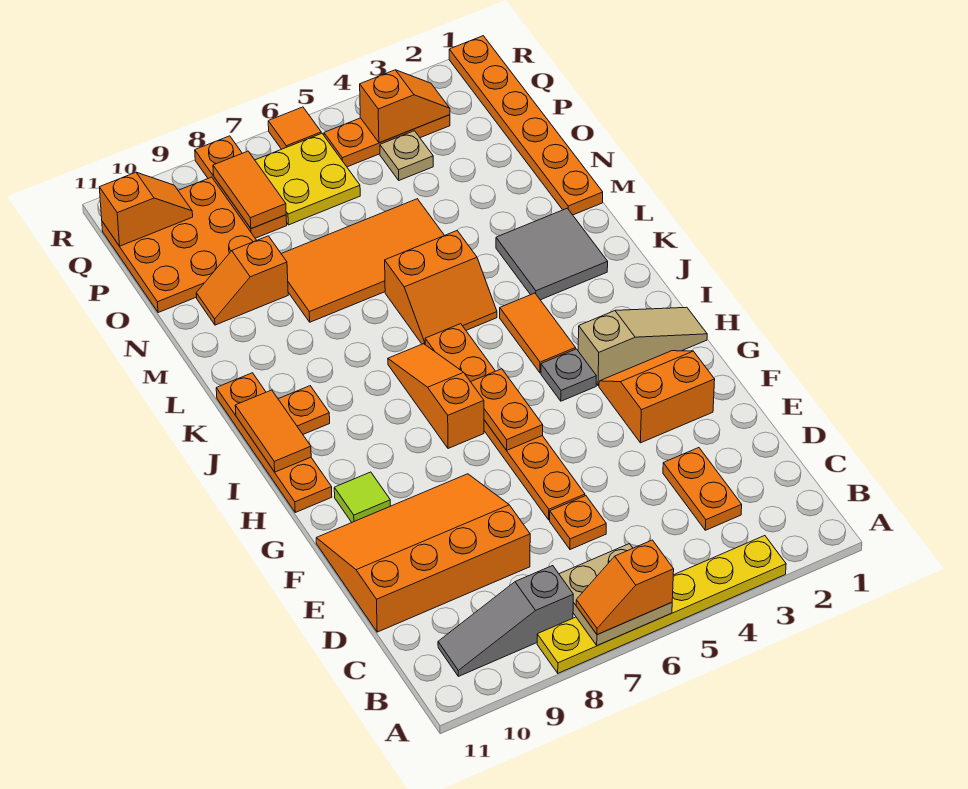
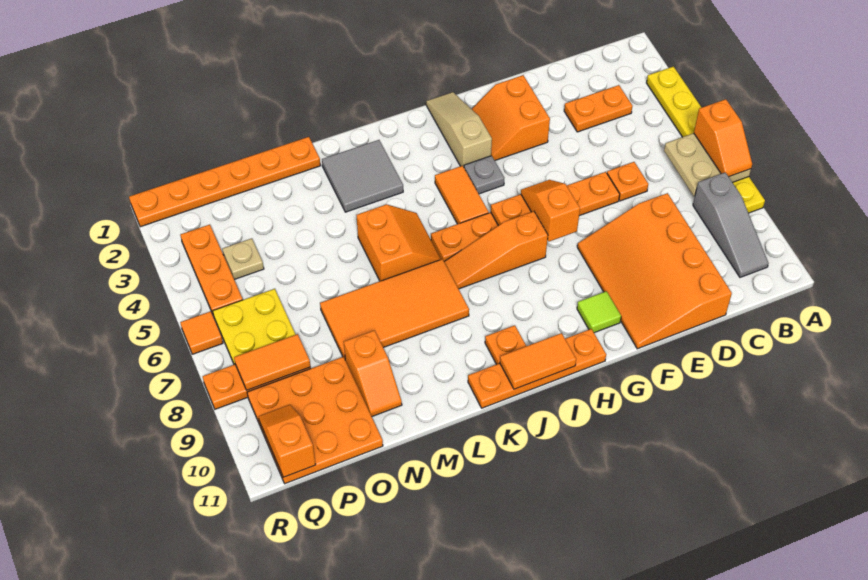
orange tile I4:J4 level 1 -> orange tile I4:I5 level 1
orange tile M5:N8 level 1 -> orange tile K7:N8 level 1
orange slope Q3:Q4 level 2 top 4 -> orange slope G6:G7 level 3 top 7

